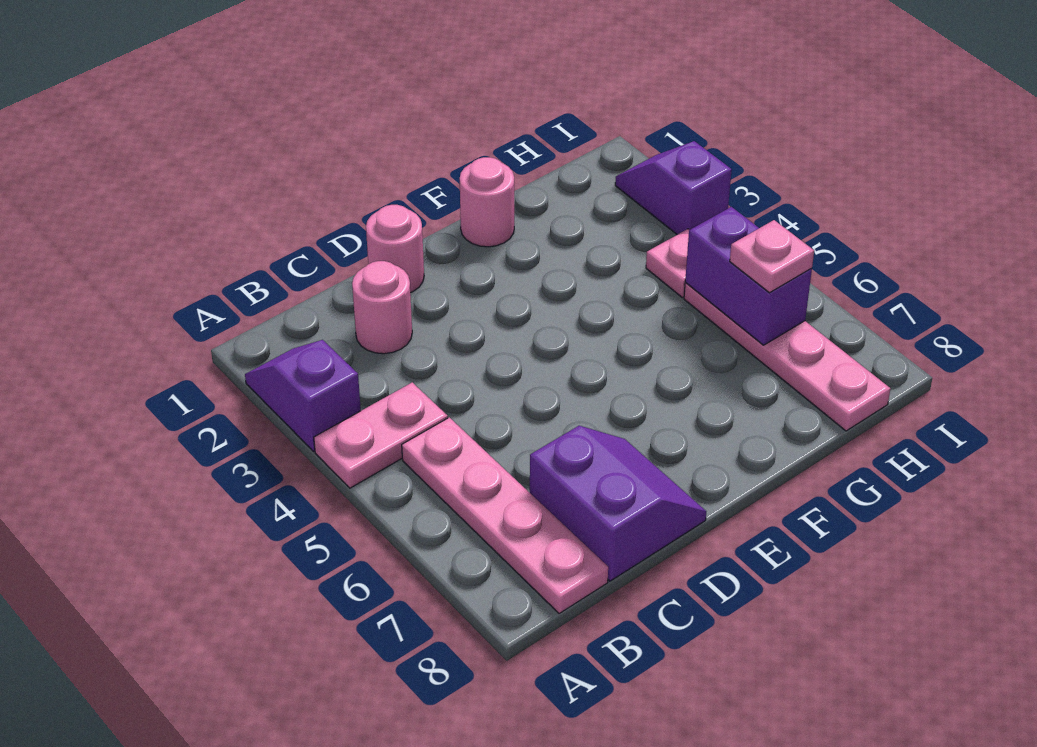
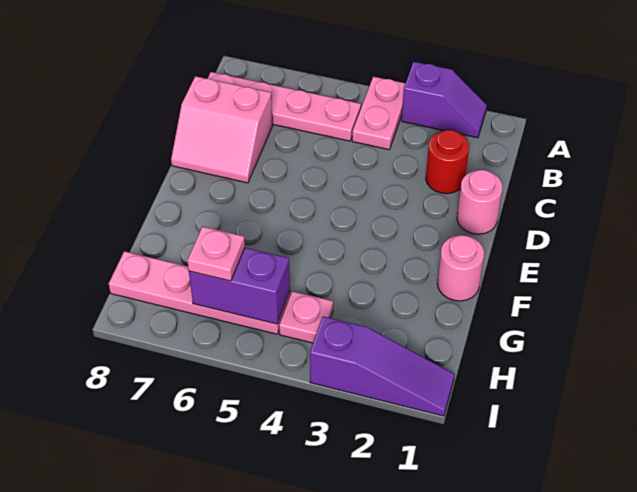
pink round brick C2 level 1 -> red round brick C2 level 1
purple slope C7:D8 level 1 top C -> pink slope C7:D8 level 1 top C
purple slope I2:I3 level 1 top 3 -> purple slope I1:I3 level 1 top 3

